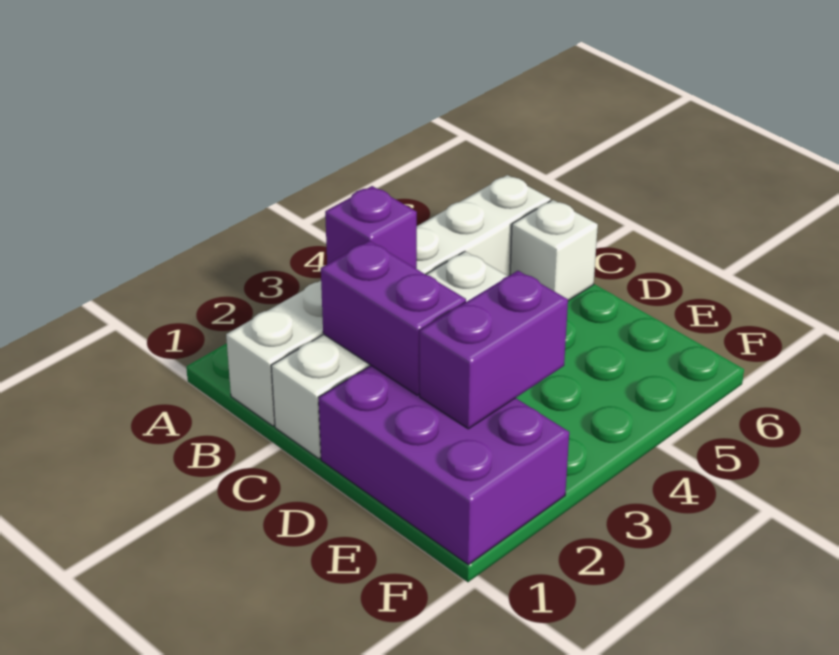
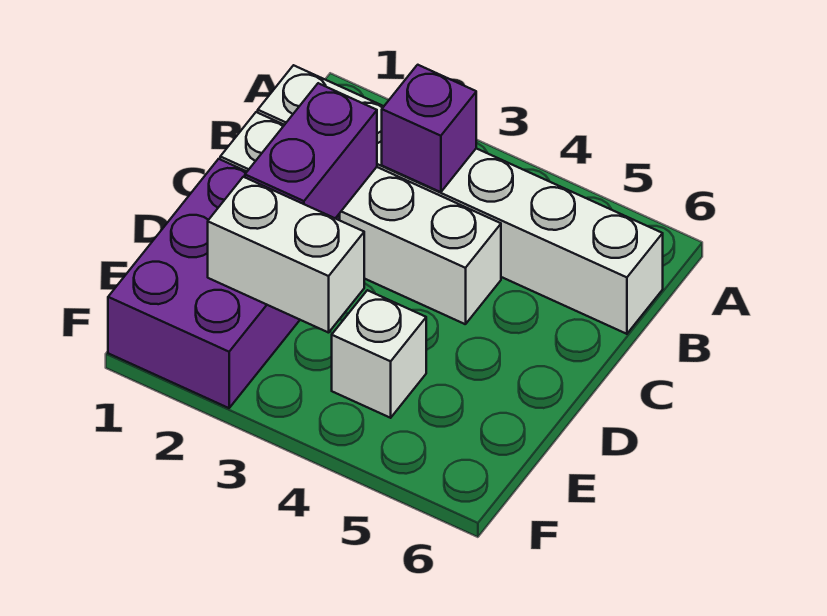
white brick C6 level 1 -> white brick E4 level 1
purple brick E2:E3 level 2 -> white brick E2:E3 level 2

